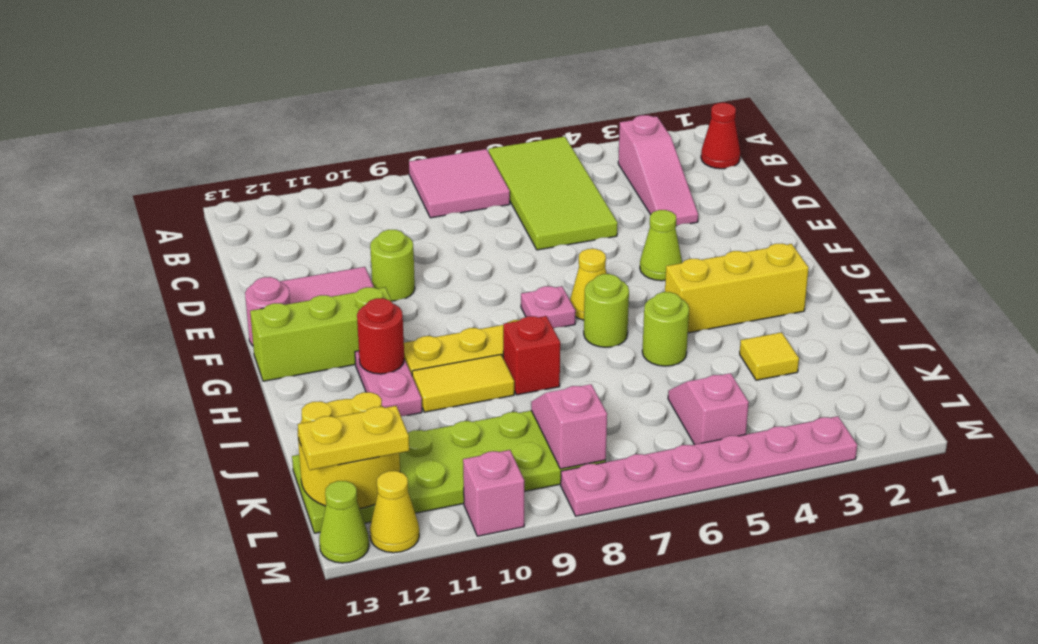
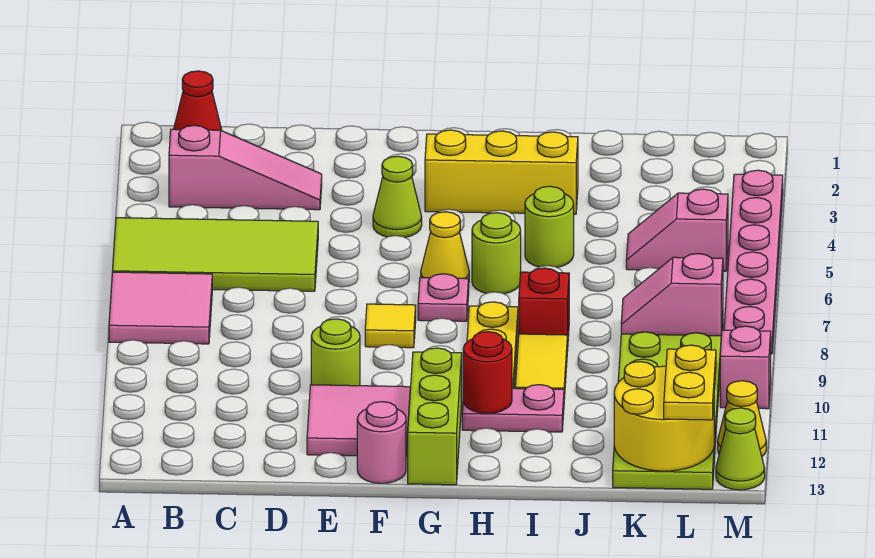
yellow brick H2:H4 level 1 -> yellow brick G3:I3 level 1
yellow tile J3 level 1 -> yellow tile F8 level 1

